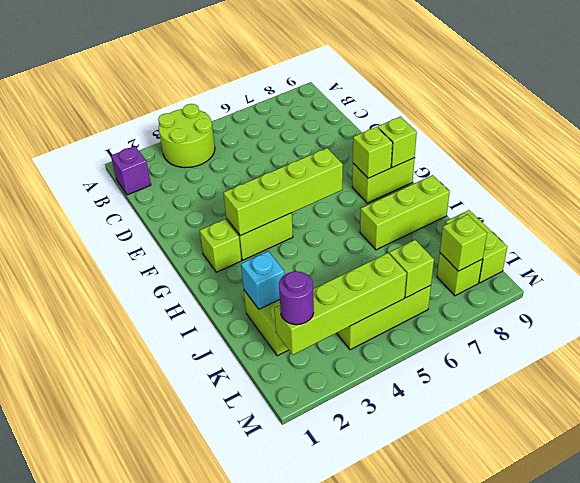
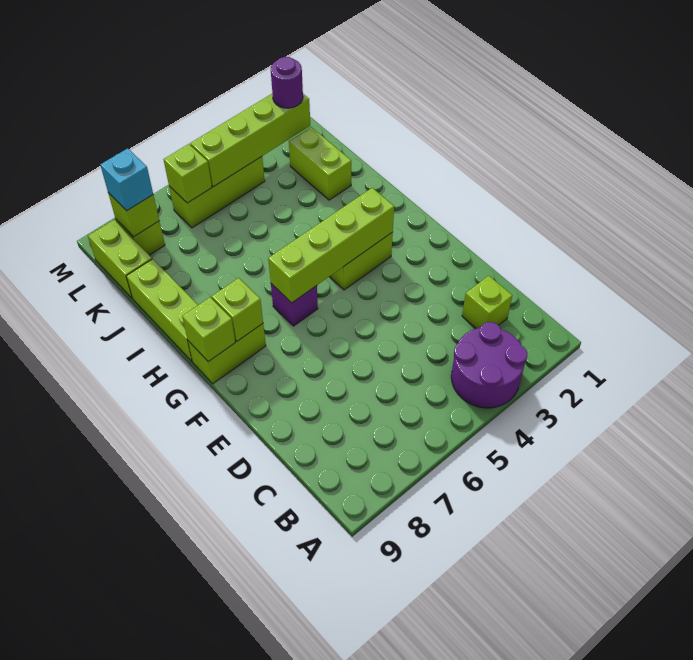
lime round brick A3:B4 level 1 -> purple round brick A3:B4 level 1
purple brick B1 level 1 -> purple brick G6 level 1
lime brick G2 level 1 -> lime brick C2 level 1
lime brick I7:I9 level 1 -> lime brick H9:J9 level 1
cyan brick J2 level 2 -> cyan brick L8 level 3

